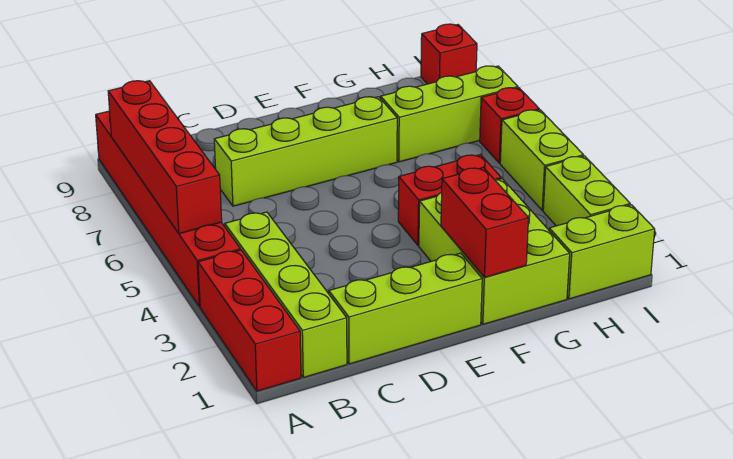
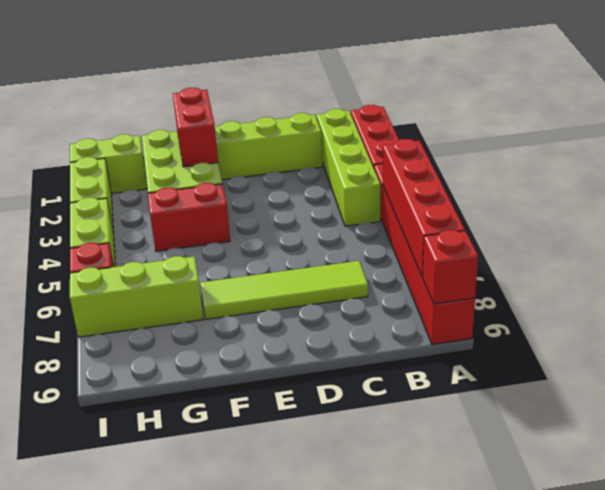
lime brick C7:F7 level 1 -> lime tile C7:F7 level 1
red brick I9 level 1 -> red brick A9 level 2

